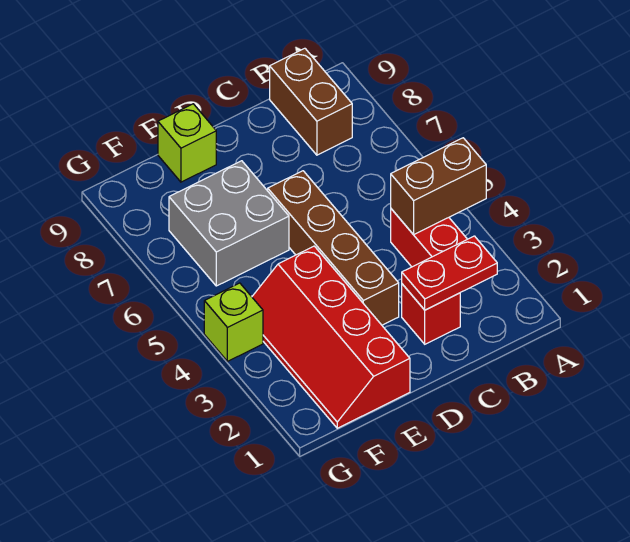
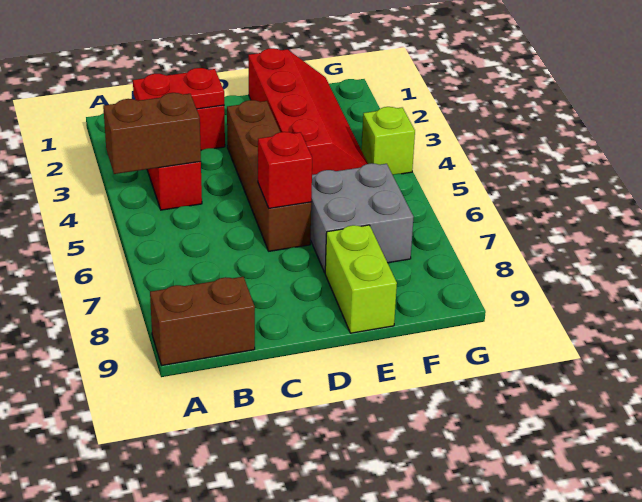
brown brick B8:B9 level 1 -> brown brick A9:B9 level 1
none -> red brick D6 level 2
lime brick E9 level 1 -> lime brick E8:E9 level 1

